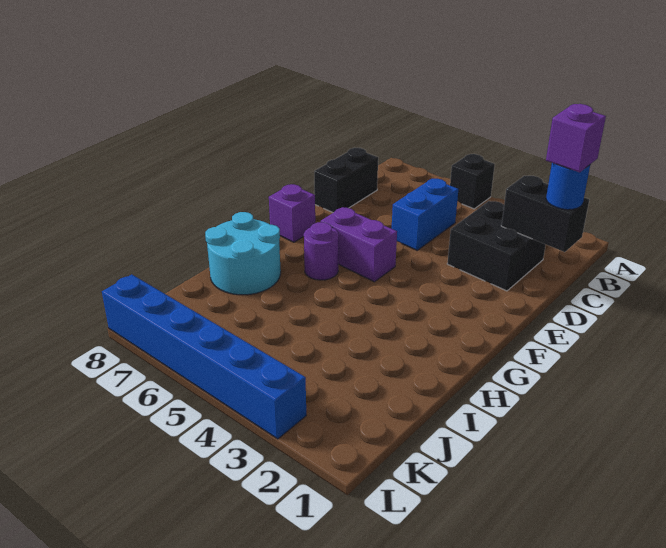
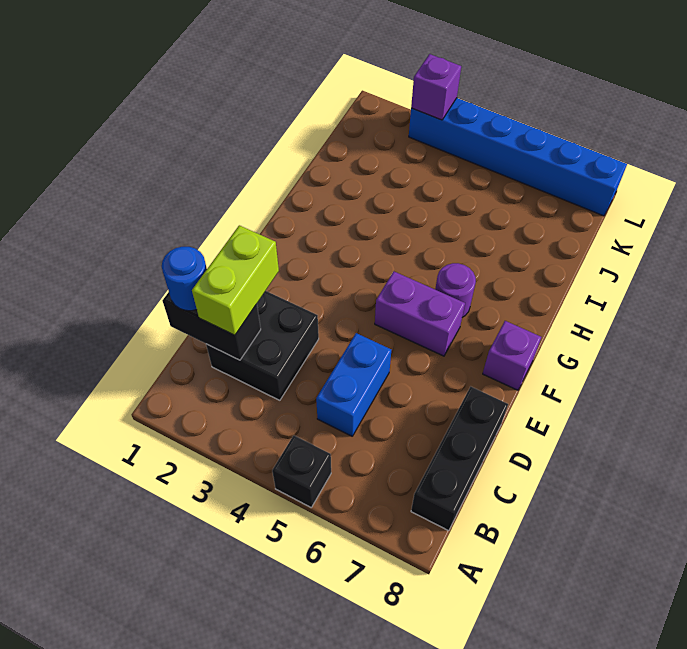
purple brick C1 level 4 -> purple brick L3 level 2
none -> lime brick C2:D2 level 3
black brick C8:D8 level 1 -> black brick B8:D8 level 1
cyan round brick H7:I8 level 1 -> none

